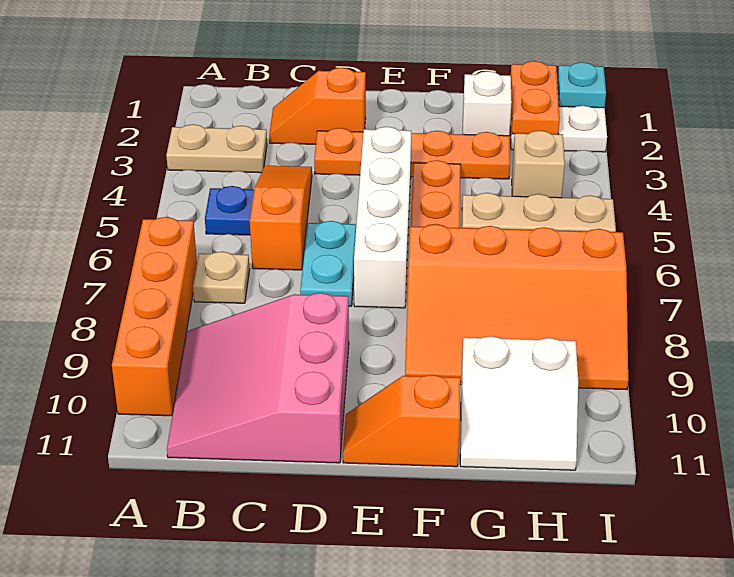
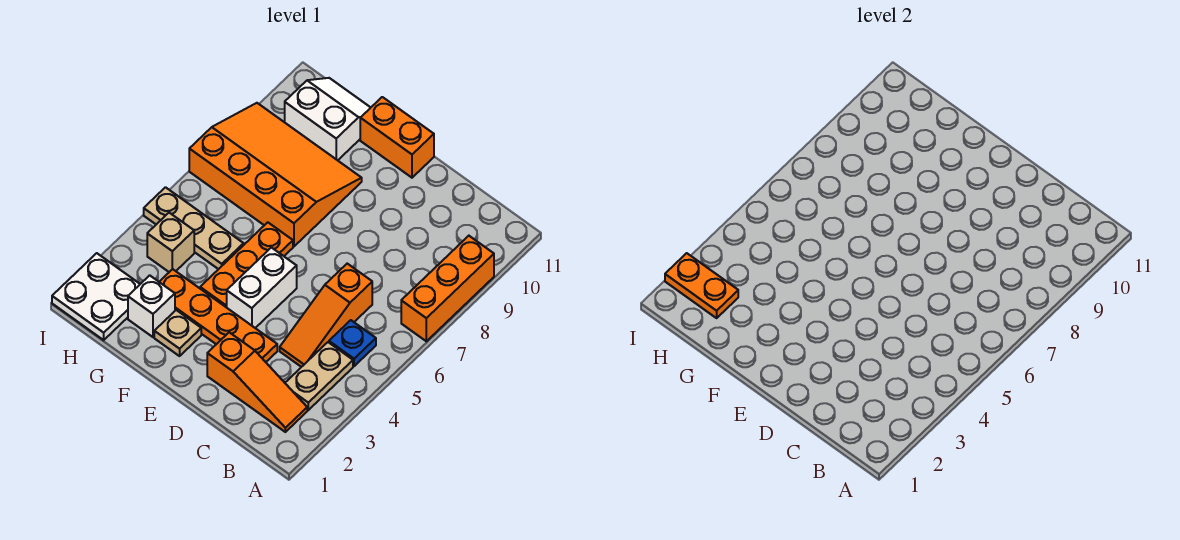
tan plate A3:B3 level 1 -> tan plate B3:B4 level 1
orange brick A7:A10 level 1 -> orange brick A7:A9 level 1
tan plate B7 level 1 -> tan plate F2 level 1
pink slope B9:D11 level 1 top D -> none
orange slope C2:D2 level 1 top D -> orange slope B2:D2 level 1 top D
cyan plate D6:D7 level 1 -> none
white brick E4:E7 level 1 -> white brick E4:E5 level 1
orange slope E11:F11 level 1 top F -> orange brick E11:F11 level 1
orange plate H1:H2 level 2 -> orange plate H2:I2 level 2
cyan plate I1 level 2 -> none

